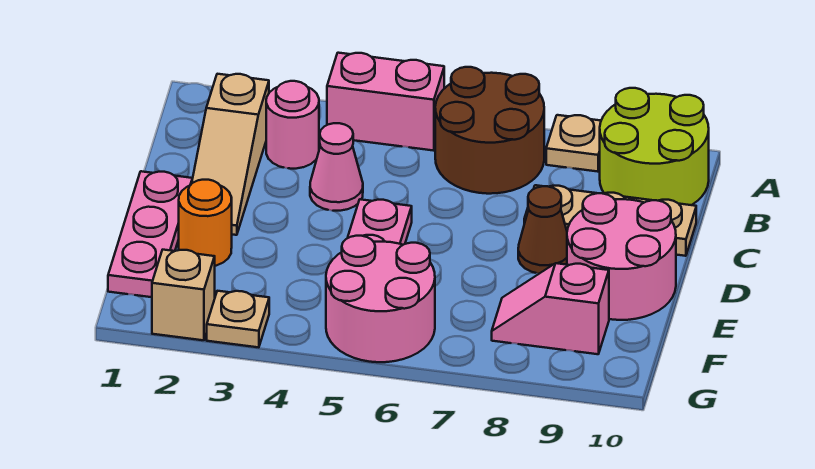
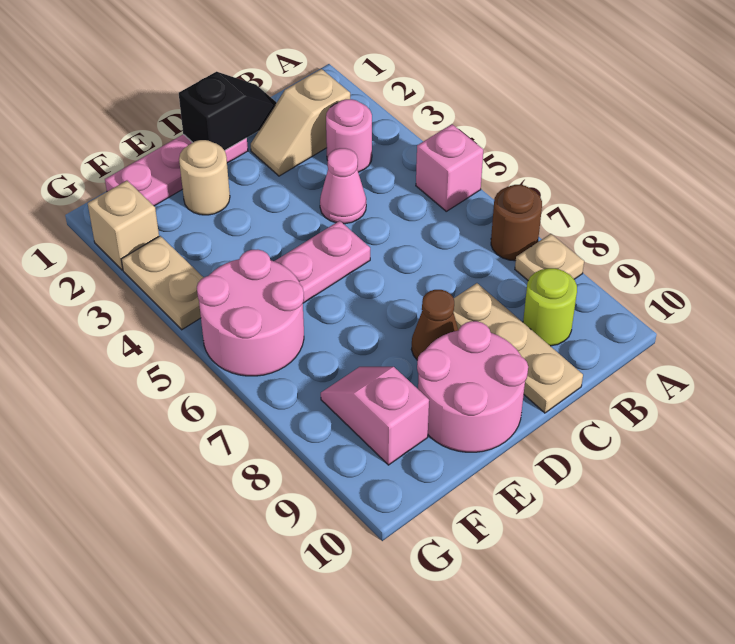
pink brick A4:A5 level 1 -> pink brick A5 level 1
brown round brick A6:B7 level 1 -> brown round brick A7 level 1
lime round brick A9:B10 level 1 -> lime round brick B9 level 1
tan slope B2:D2 level 1 top B -> tan slope B2:C2 level 1 top B
none -> black slope C1:D1 level 2 top D
orange round brick E2 level 1 -> tan round brick E2 level 1
tan plate G3 level 1 -> tan plate G3:G4 level 1

